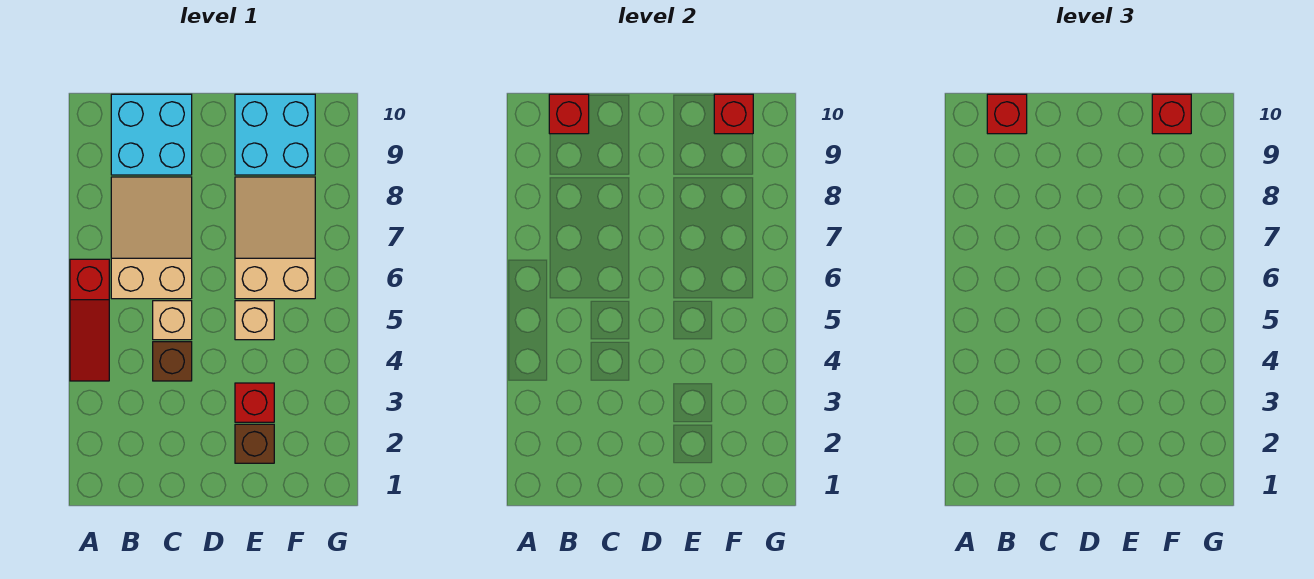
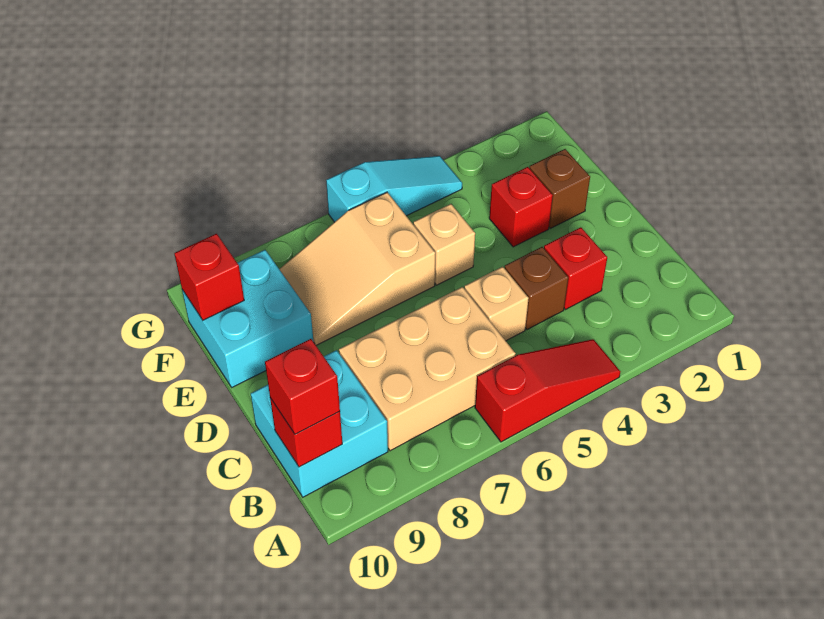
tan slope B6:C8 level 1 top 6 -> tan brick B6:C8 level 1
red brick F10 level 3 -> red brick C3 level 1
none -> cyan slope G4:G6 level 1 top 6

